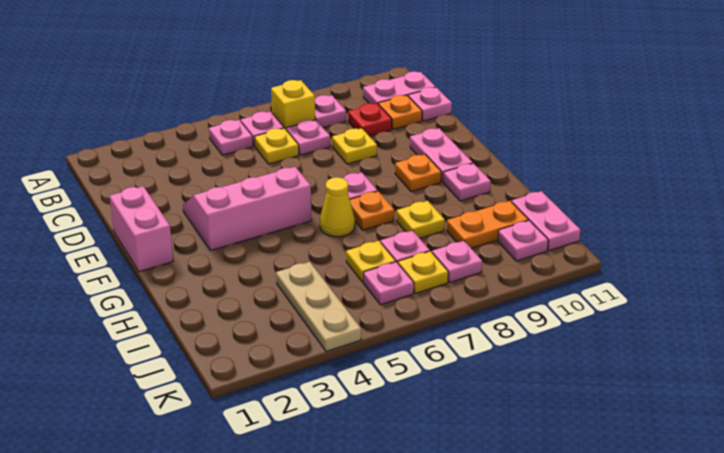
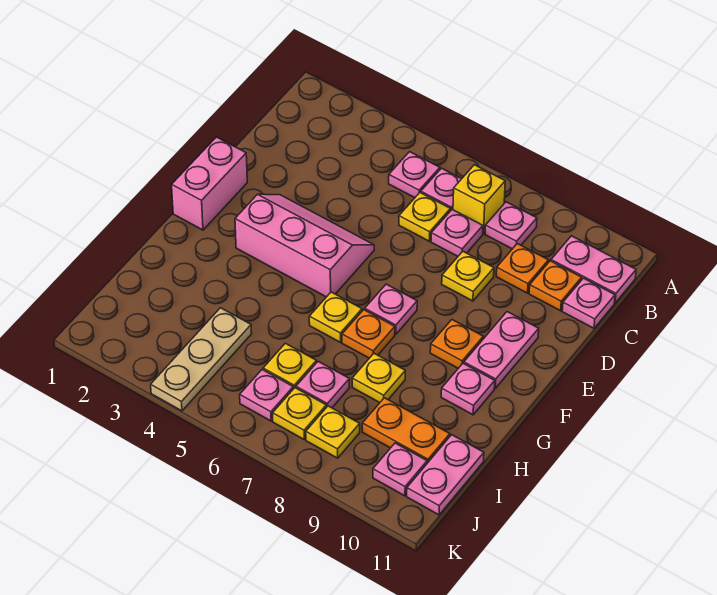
red plate C9 level 1 -> orange plate C9 level 1
yellow cone G6 level 1 -> yellow plate G6 level 1
pink plate J8 level 1 -> yellow plate J8 level 1

